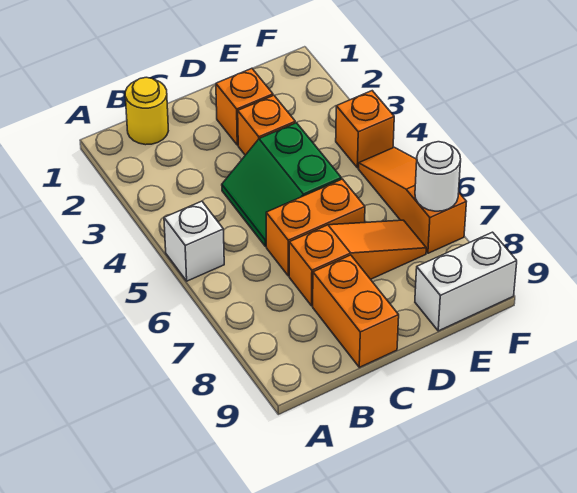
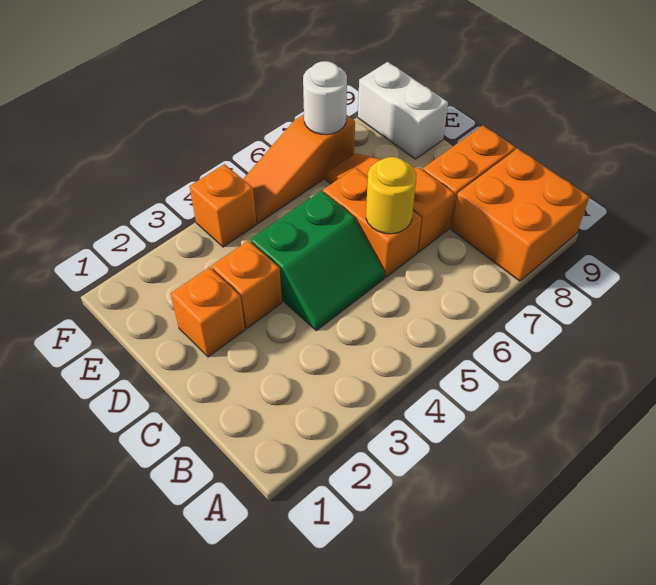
white brick A5 level 1 -> none
none -> orange brick A8:B9 level 1
yellow round brick B1 level 1 -> yellow round brick C6 level 2

